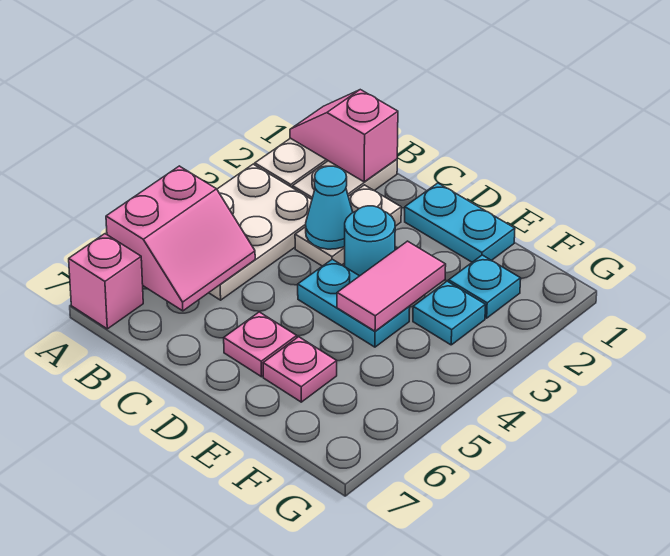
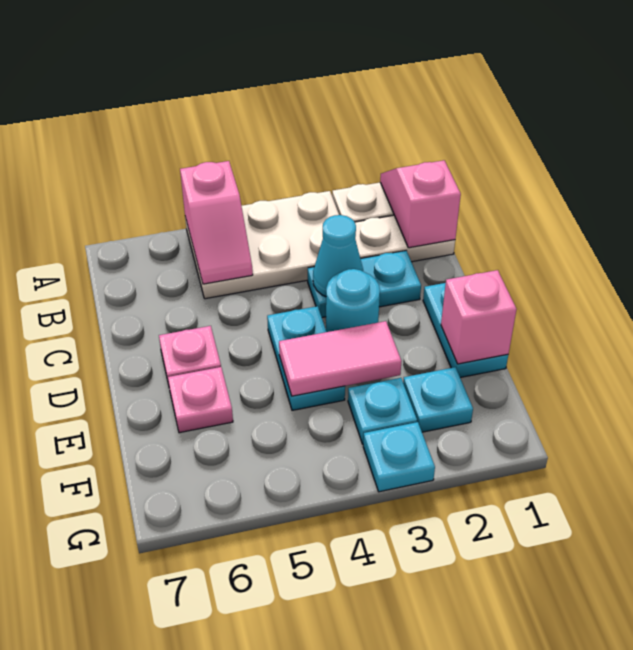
pink slope A5:B6 level 2 top A -> pink slope A5:B5 level 2 top A
pink brick A7 level 1 -> pink brick E1 level 2
white plate C2:C3 level 1 -> cyan plate C2:C3 level 1
none -> cyan plate G3 level 1

